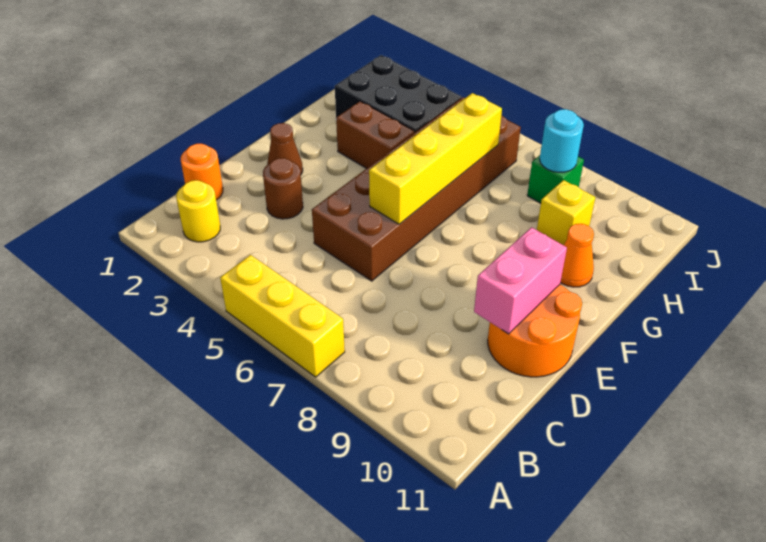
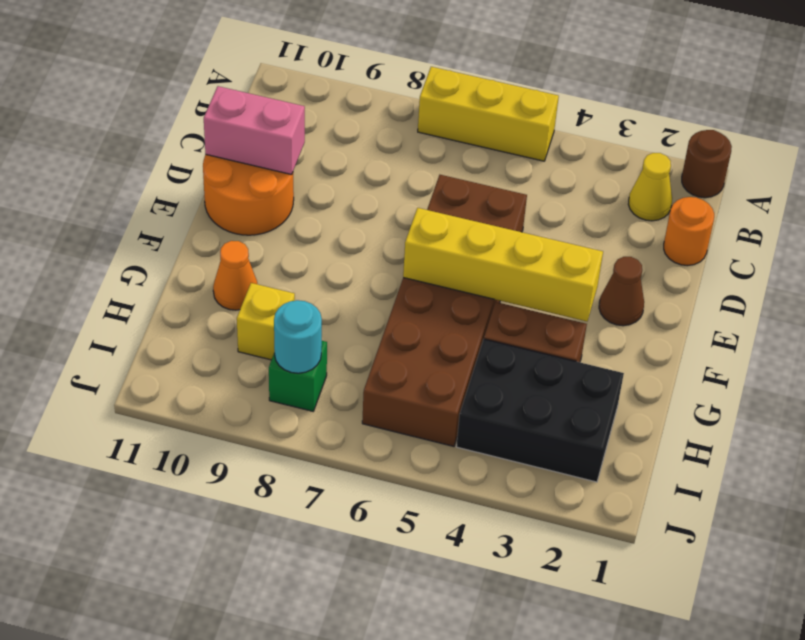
yellow round brick B2 level 1 -> yellow cone B2 level 1
brown round brick D3 level 1 -> brown round brick A1 level 1
pink brick D10:E10 level 2 -> pink brick D10:D11 level 2
yellow brick E6:H6 level 2 -> yellow brick F3:F6 level 2

